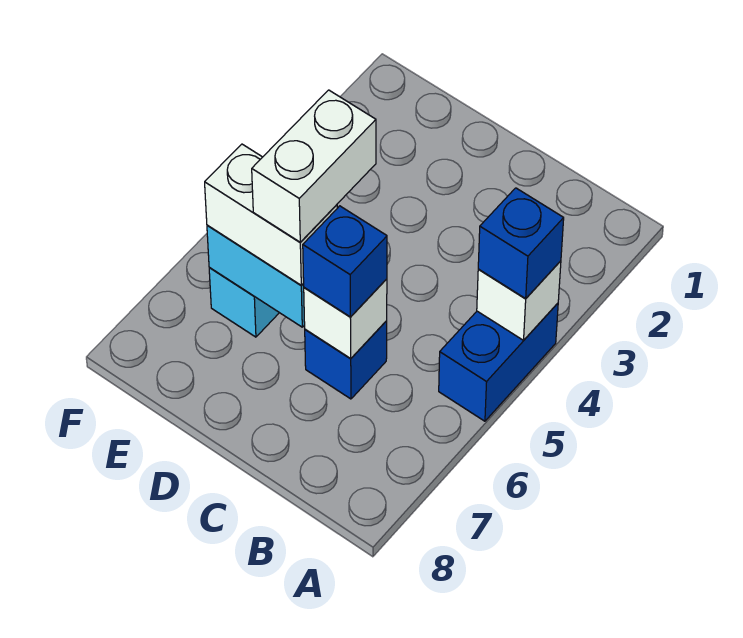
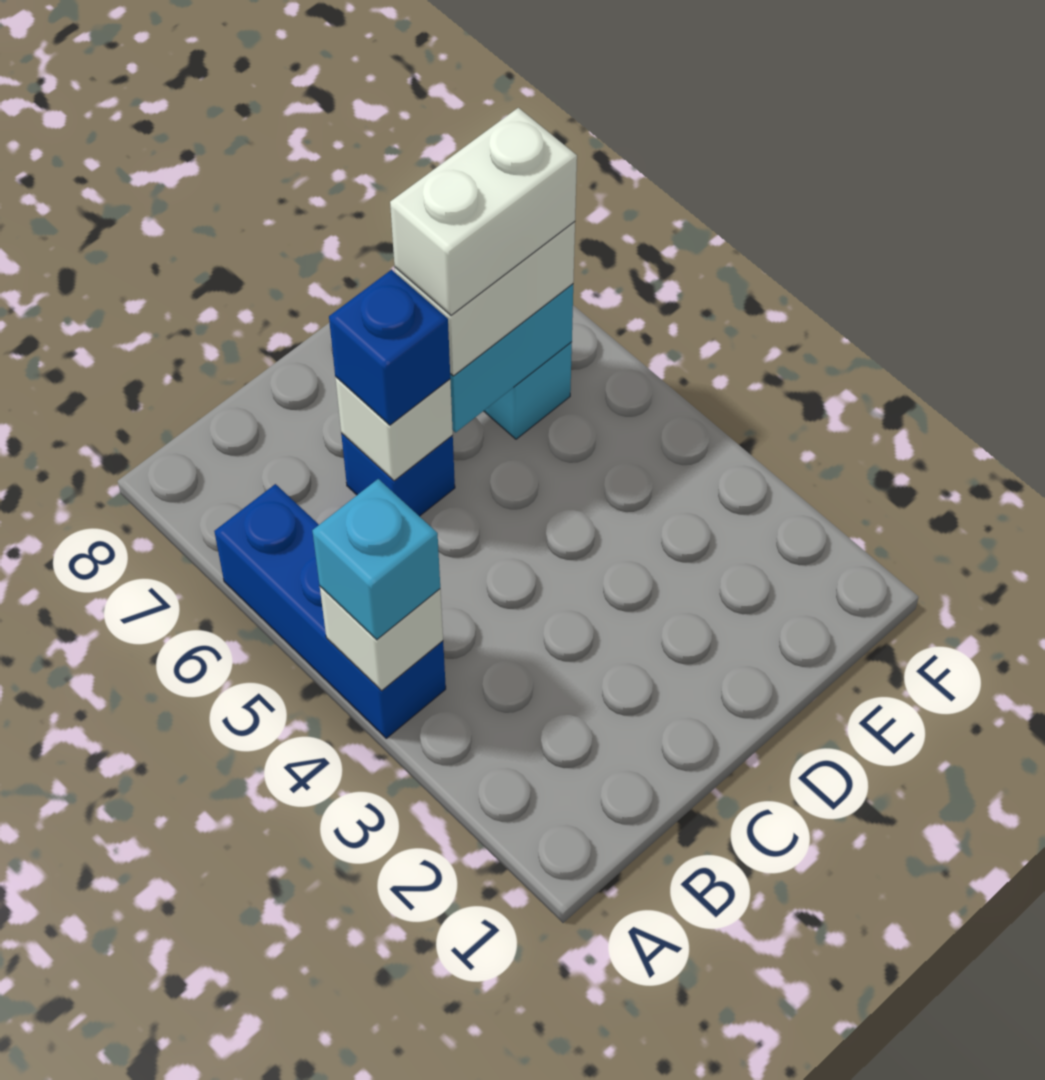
blue brick A4:A5 level 1 -> blue brick A4:A6 level 1
blue brick A4 level 3 -> cyan brick A4 level 3
white brick D5:D6 level 4 -> white brick D6:E6 level 4

